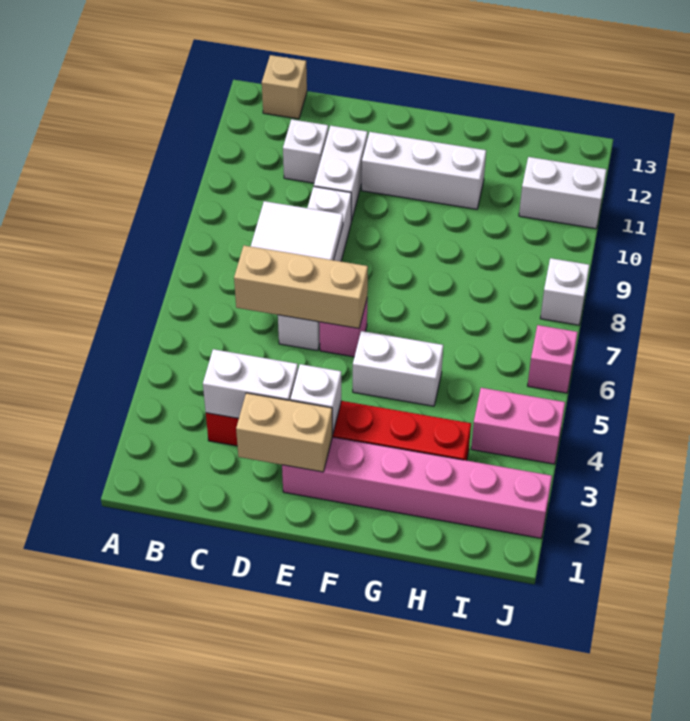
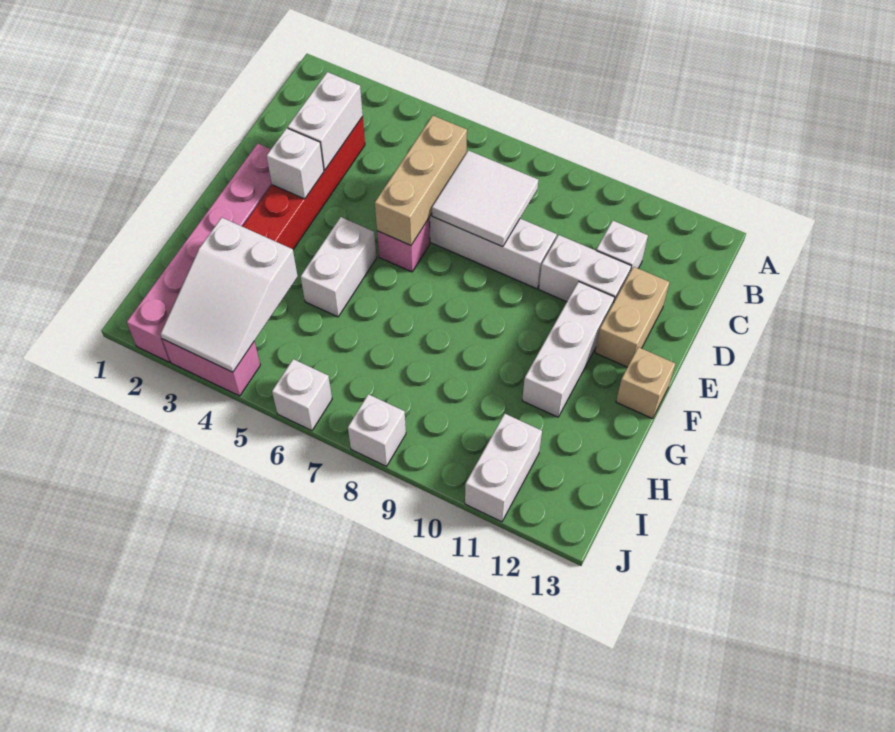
tan brick B13 level 1 -> tan brick F13 level 1
tan brick D2:E2 level 2 -> tan brick D12:E12 level 1
none -> white slope H3:J4 level 2 top H
pink brick I4:J4 level 1 -> pink brick J3:J4 level 1
pink brick J6 level 1 -> white brick J6 level 1

